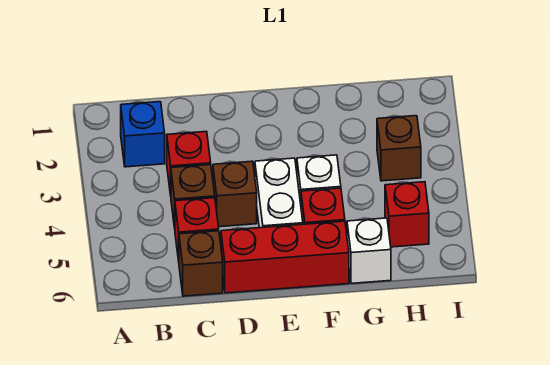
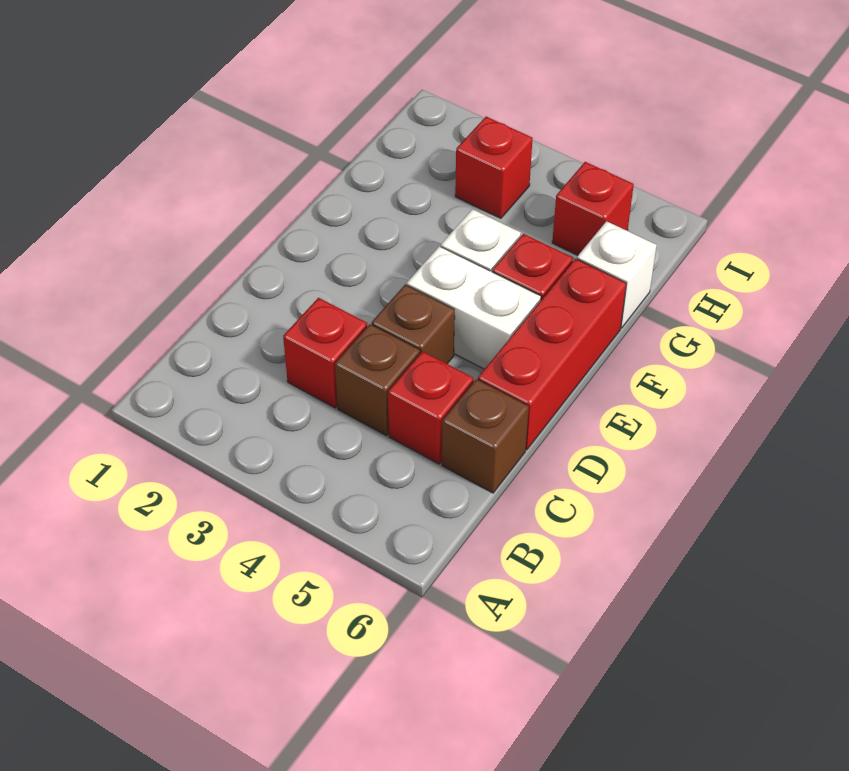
blue brick B2 level 1 -> none
brown brick H3 level 1 -> red brick H3 level 1

